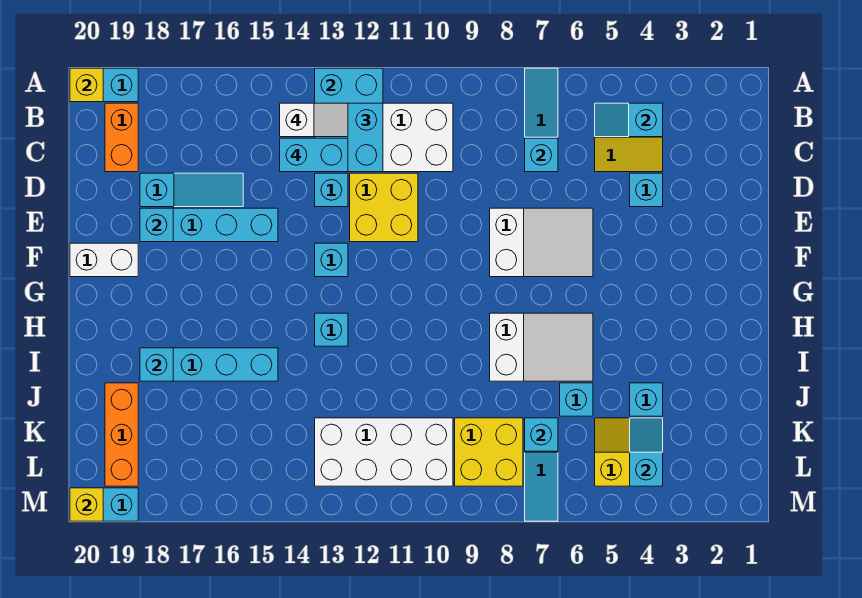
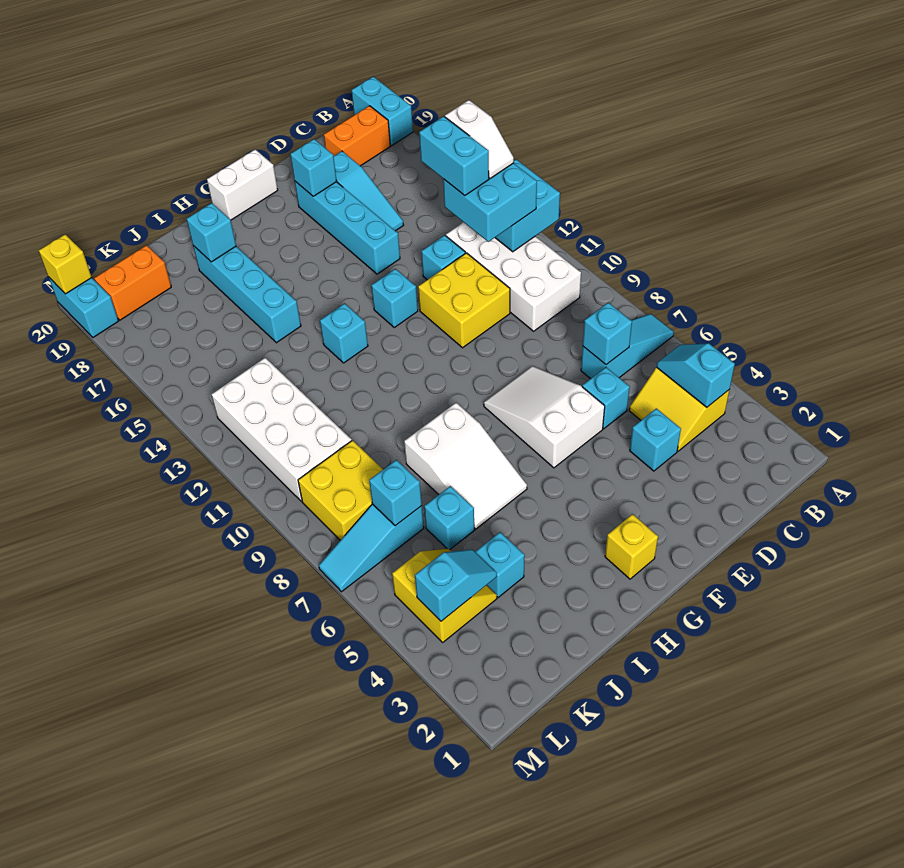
yellow brick A20 level 2 -> yellow brick G2 level 1
none -> cyan brick D6 level 1
white slope E6:F8 level 1 top 8 -> white slope E6:F8 level 1 top 6
white brick F19:F20 level 1 -> white brick F20:G20 level 1
orange brick J19:L19 level 1 -> orange brick K19:L19 level 1

